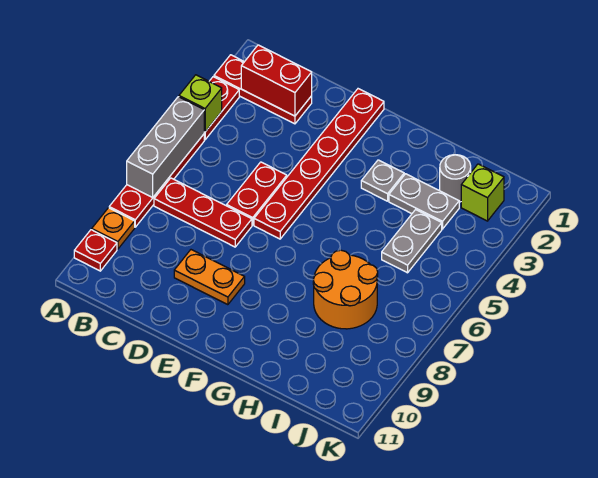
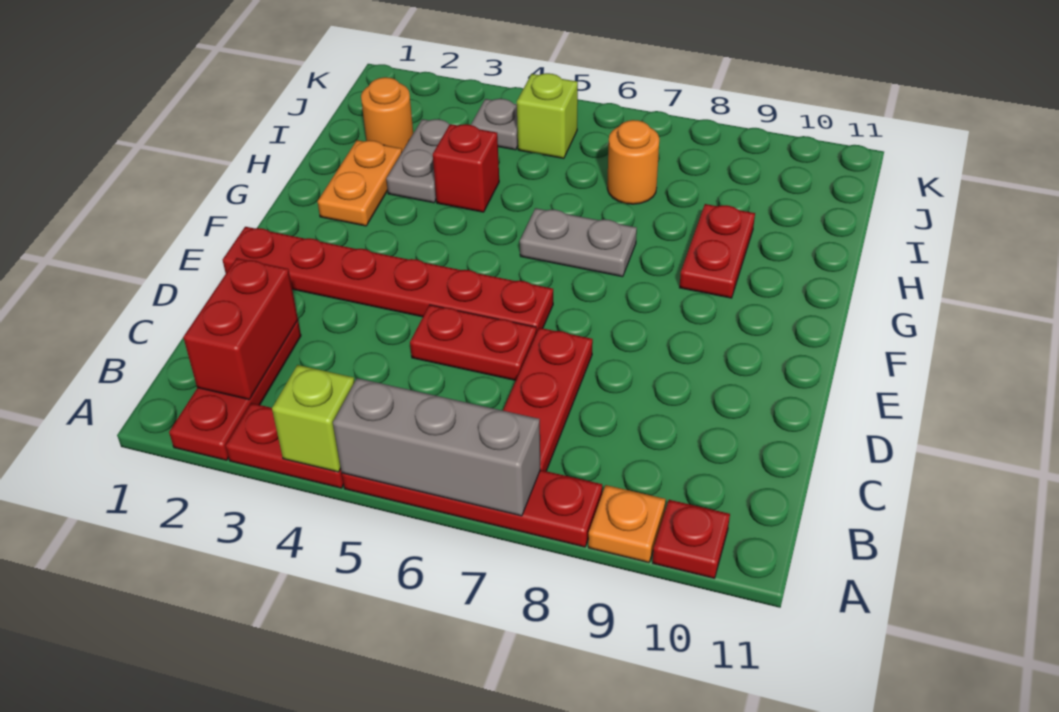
orange plate D9:E9 level 1 -> orange plate G2:H2 level 1
grey plate G3 level 1 -> grey plate J4 level 1
none -> red plate G9:H9 level 1
none -> red brick H4 level 1
orange round brick H7:I8 level 1 -> orange round brick I7 level 1
grey round brick I2 level 1 -> orange round brick I2 level 1
grey plate I4:I5 level 1 -> grey plate G6:G7 level 1
lime brick J2 level 1 -> lime brick J5 level 1

